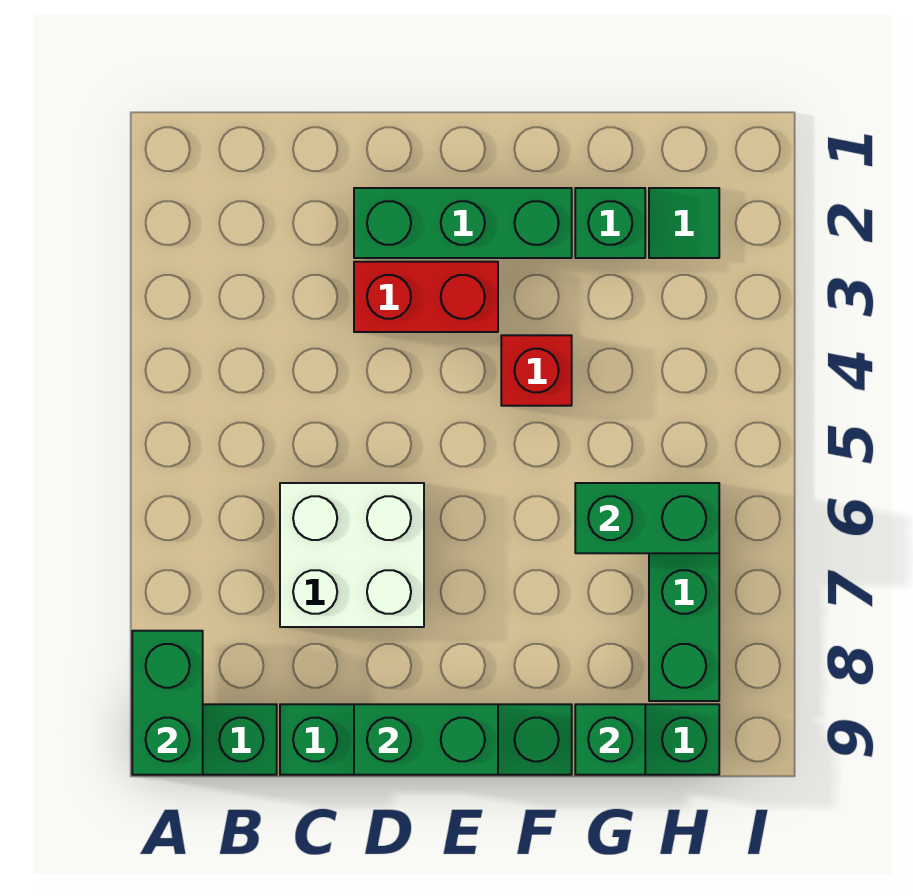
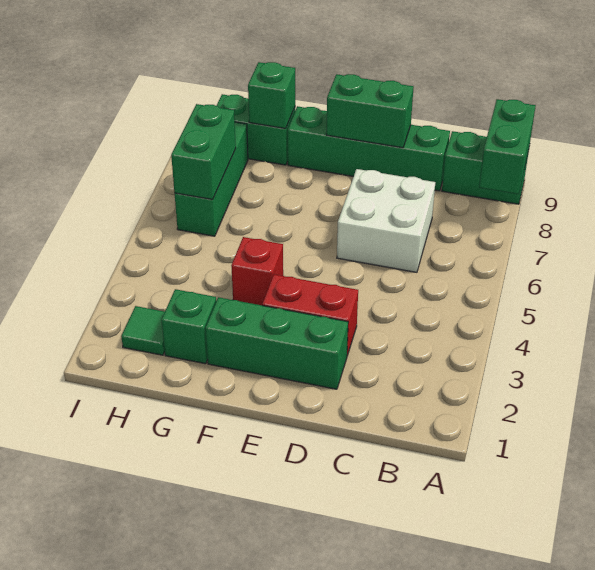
green brick G6:H6 level 2 -> green brick H6:H7 level 2

